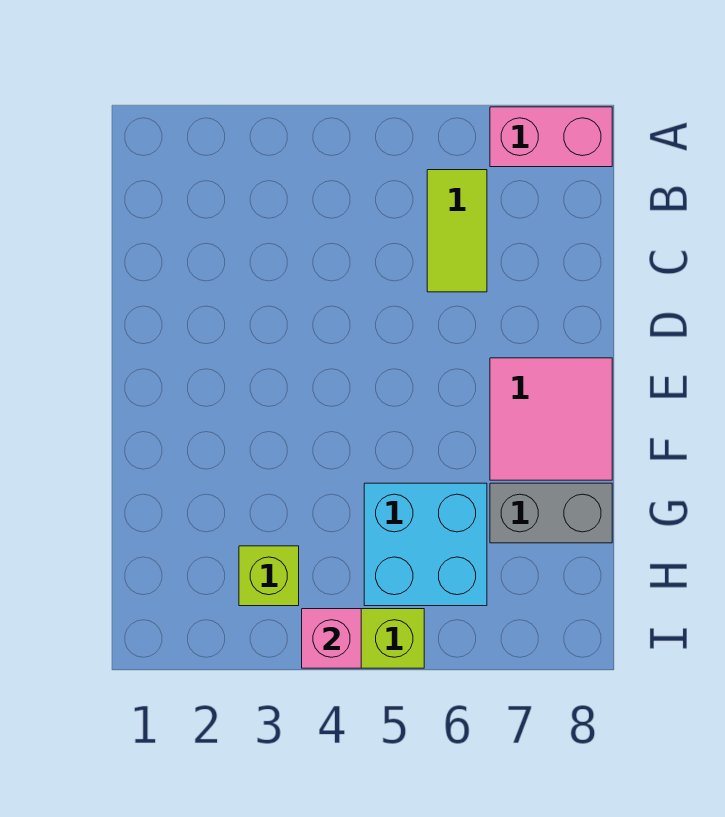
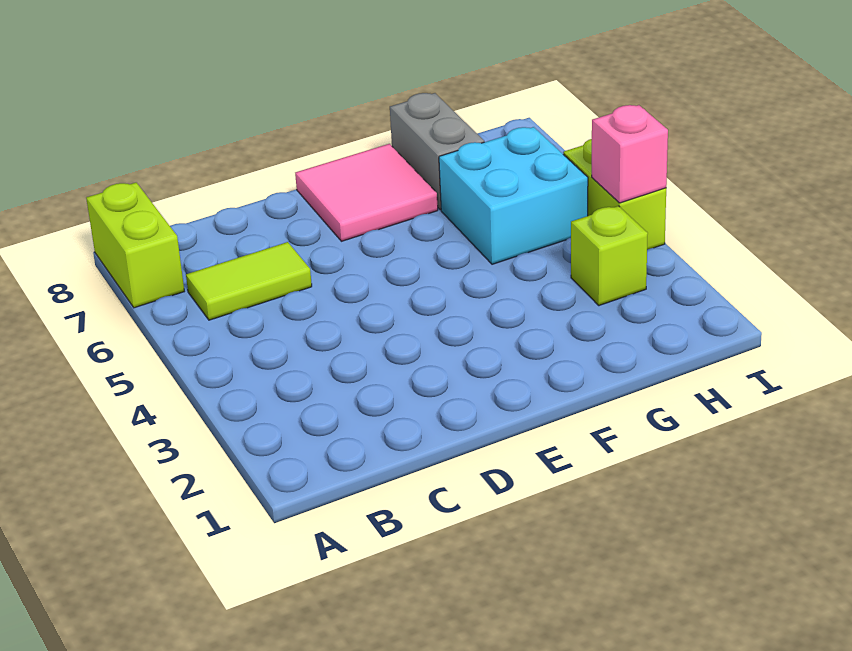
pink brick A7:A8 level 1 -> lime brick A7:A8 level 1

